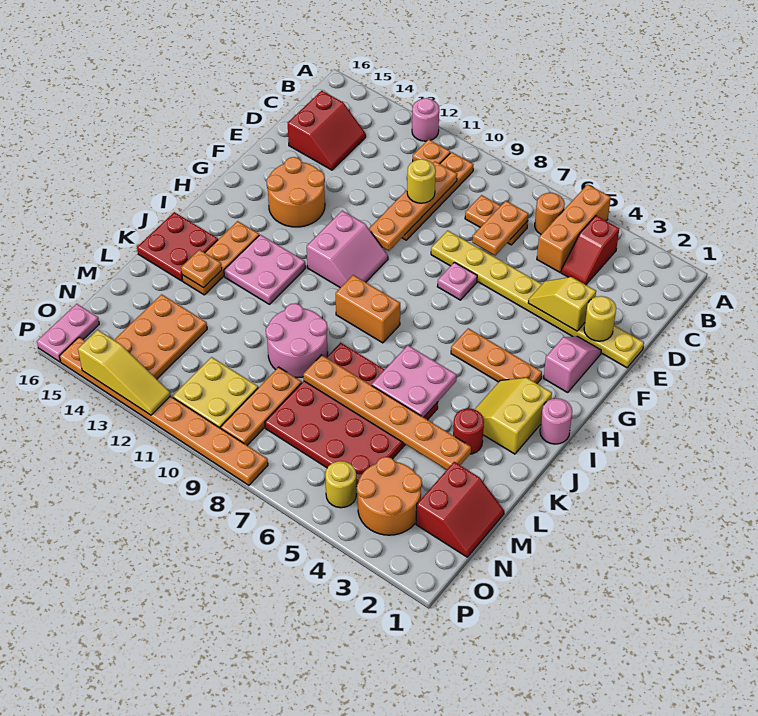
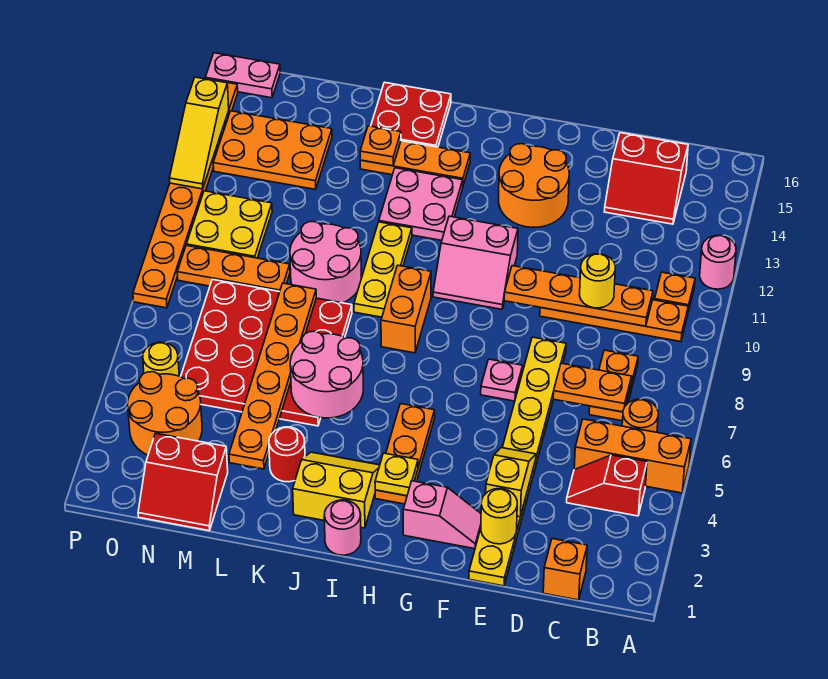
none -> orange brick C1 level 1
none -> yellow plate H3 level 2
pink plate J5:K6 level 2 -> pink round brick J5:K6 level 2
none -> yellow plate J9:J11 level 1

